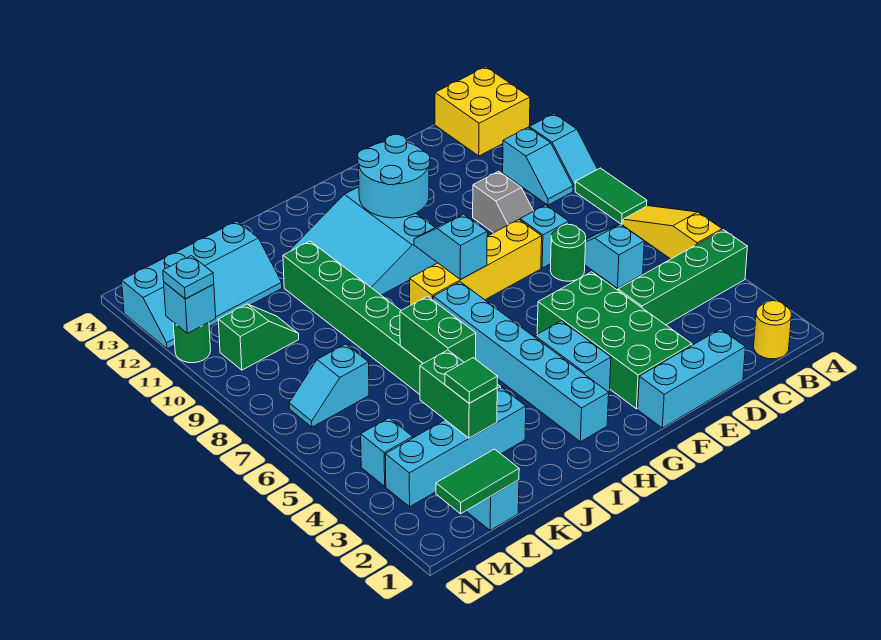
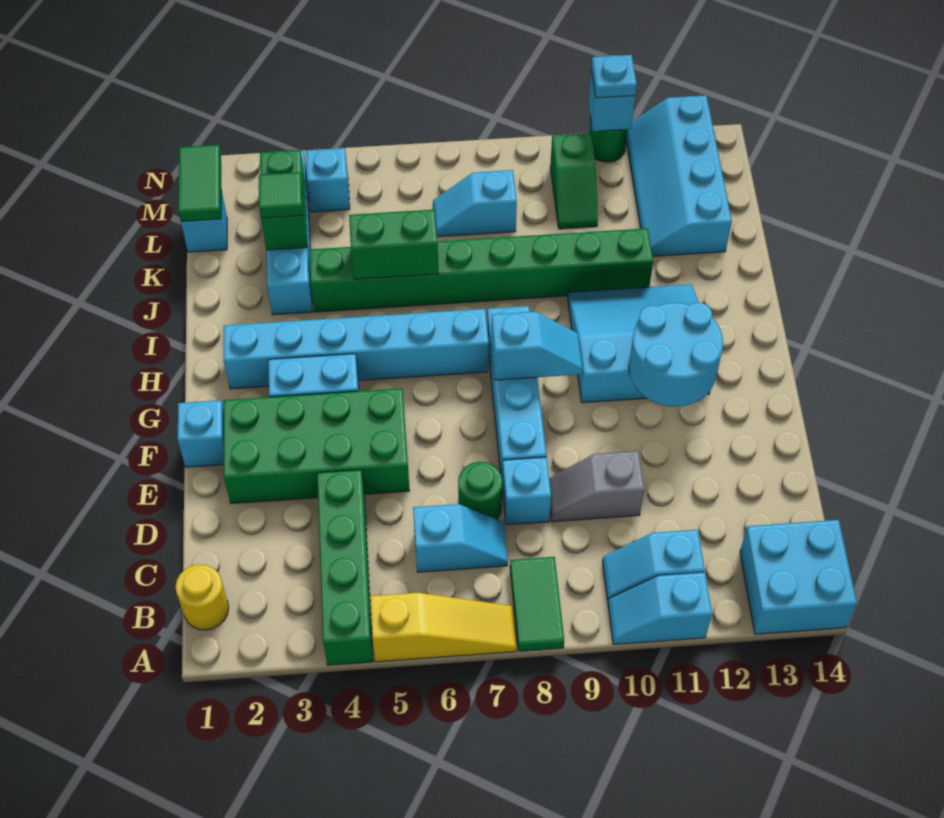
green tile A8:A9 level 1 -> green tile A8:B8 level 1
yellow brick A13:B14 level 1 -> cyan brick A13:B14 level 1
cyan brick D1:F1 level 1 -> cyan brick F1 level 1
yellow brick E8:H8 level 1 -> cyan brick E8:H8 level 1
green brick K3:K4 level 2 -> green brick K3:L3 level 2
cyan slope L7:M7 level 1 top L -> cyan slope L7:L8 level 1 top 8

